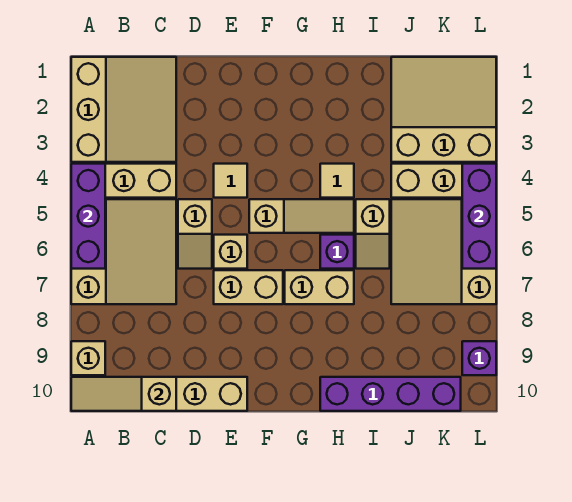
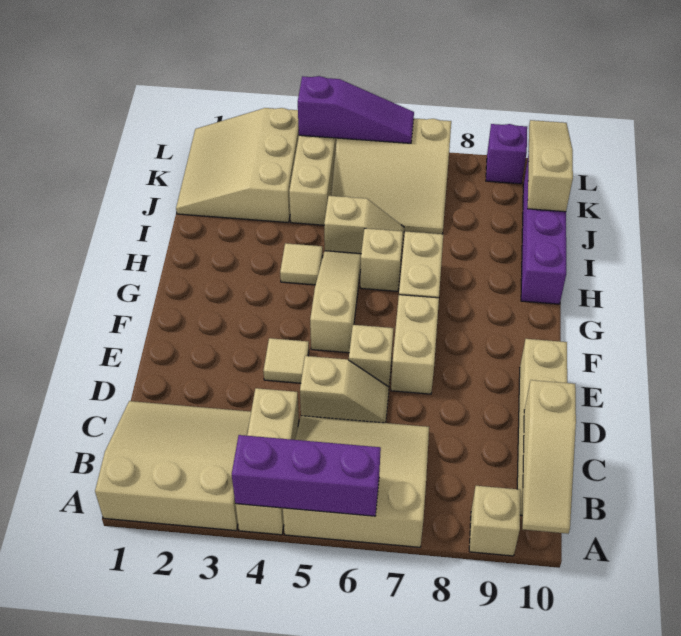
purple brick H6 level 1 -> tan brick H6 level 1
none -> tan slope J10:L10 level 2 top J
purple brick L4:L6 level 2 -> purple slope L4:L6 level 2 top 4

